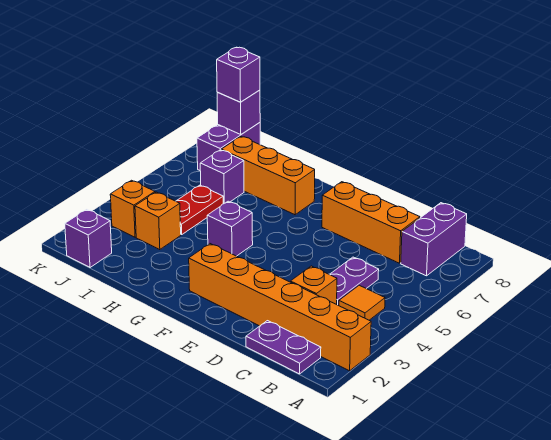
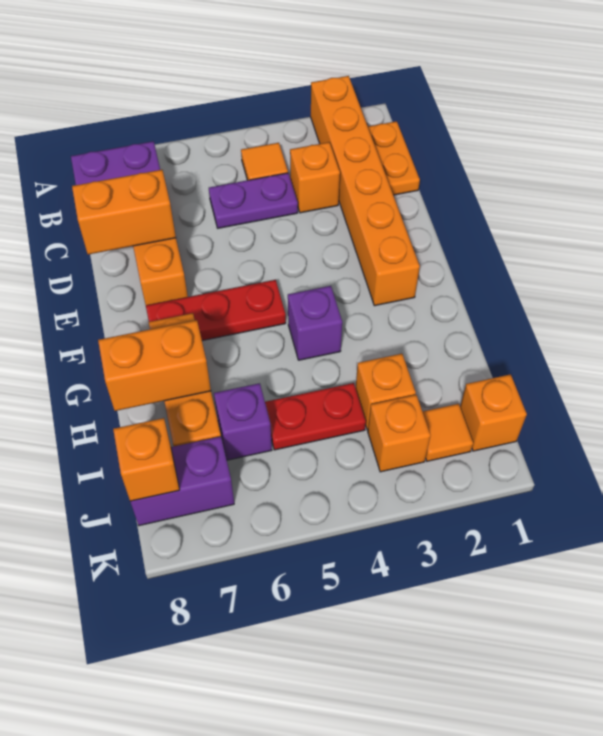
purple plate B1:C1 level 1 -> orange plate B1:C1 level 1
none -> orange brick D7:D8 level 2
none -> red plate F5:F7 level 1
none -> orange brick H7:H8 level 2
purple brick J1 level 1 -> orange brick J1 level 1
none -> orange tile J2 level 1
purple brick J8 level 2 -> orange brick J8 level 2
purple brick J8 level 3 -> none

